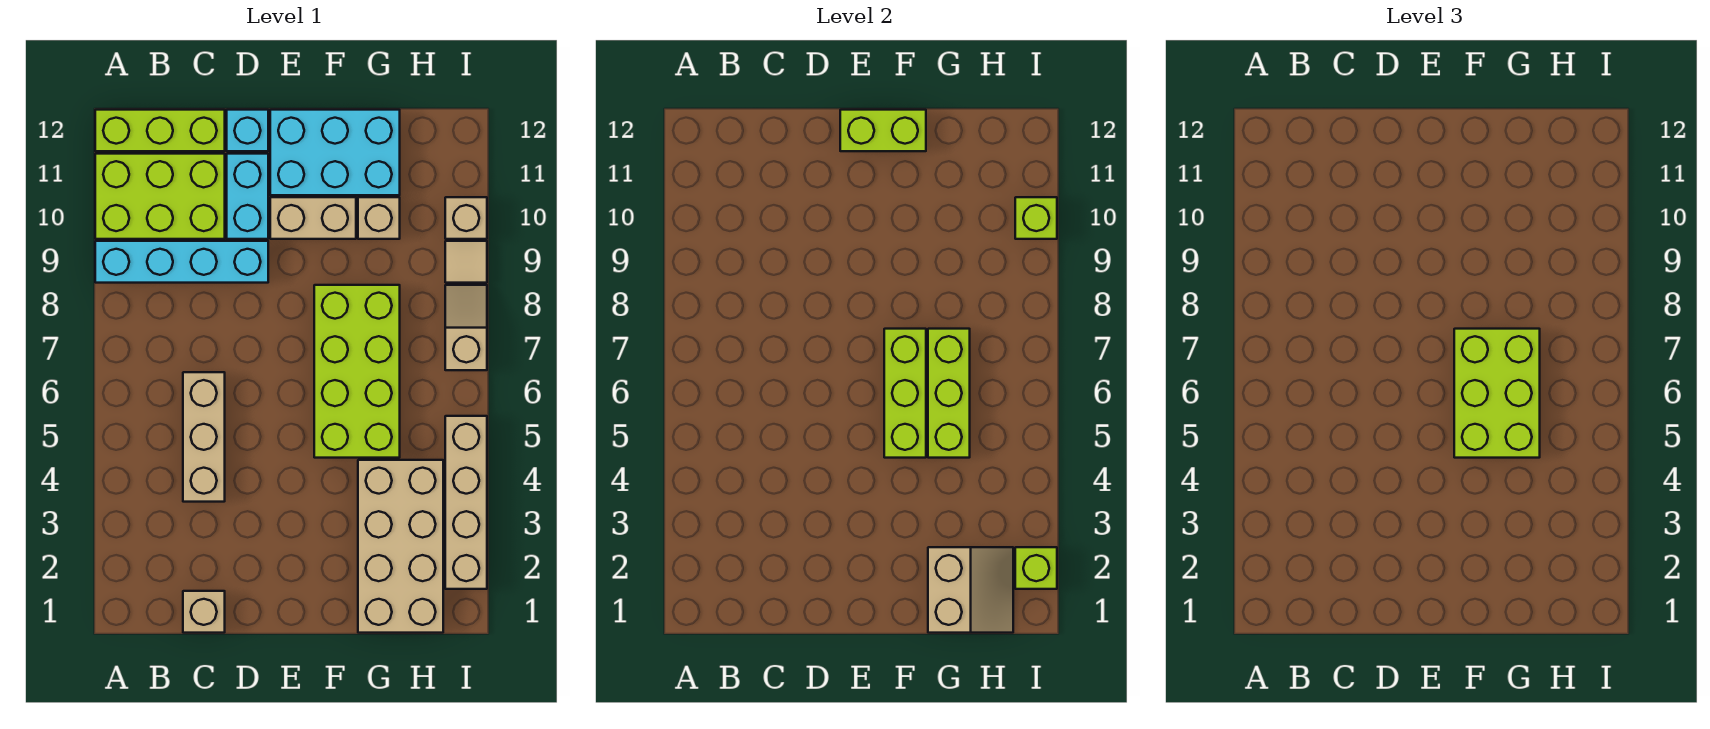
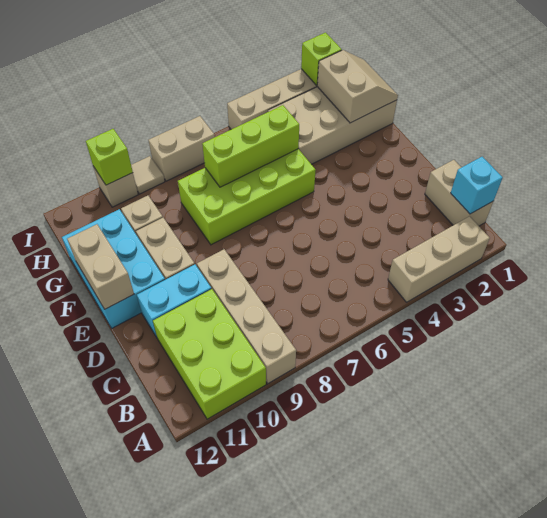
cyan brick A9:D9 level 1 -> tan brick A9:D9 level 1
lime brick A12:C12 level 1 -> none
tan brick C1 level 1 -> tan brick B1:C1 level 1
tan brick C4:C6 level 1 -> tan brick A2:A4 level 1
cyan brick D12 level 1 -> cyan brick B1 level 2
lime brick E12:F12 level 2 -> tan brick E12:F12 level 2
lime brick F5:F7 level 2 -> none
lime brick F5:G7 level 3 -> none
tan slope G1:H2 level 2 top G -> tan slope G1:H2 level 2 top 2
tan slope I7:I8 level 1 top 7 -> tan brick I7:I8 level 1

